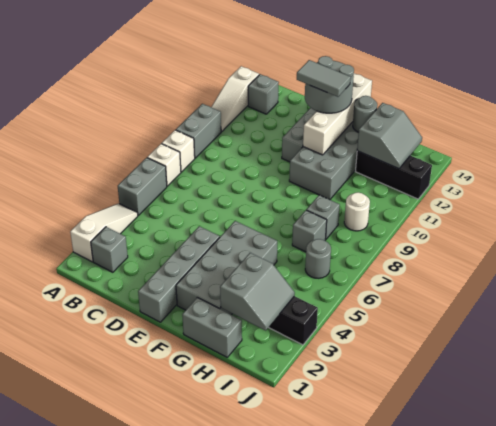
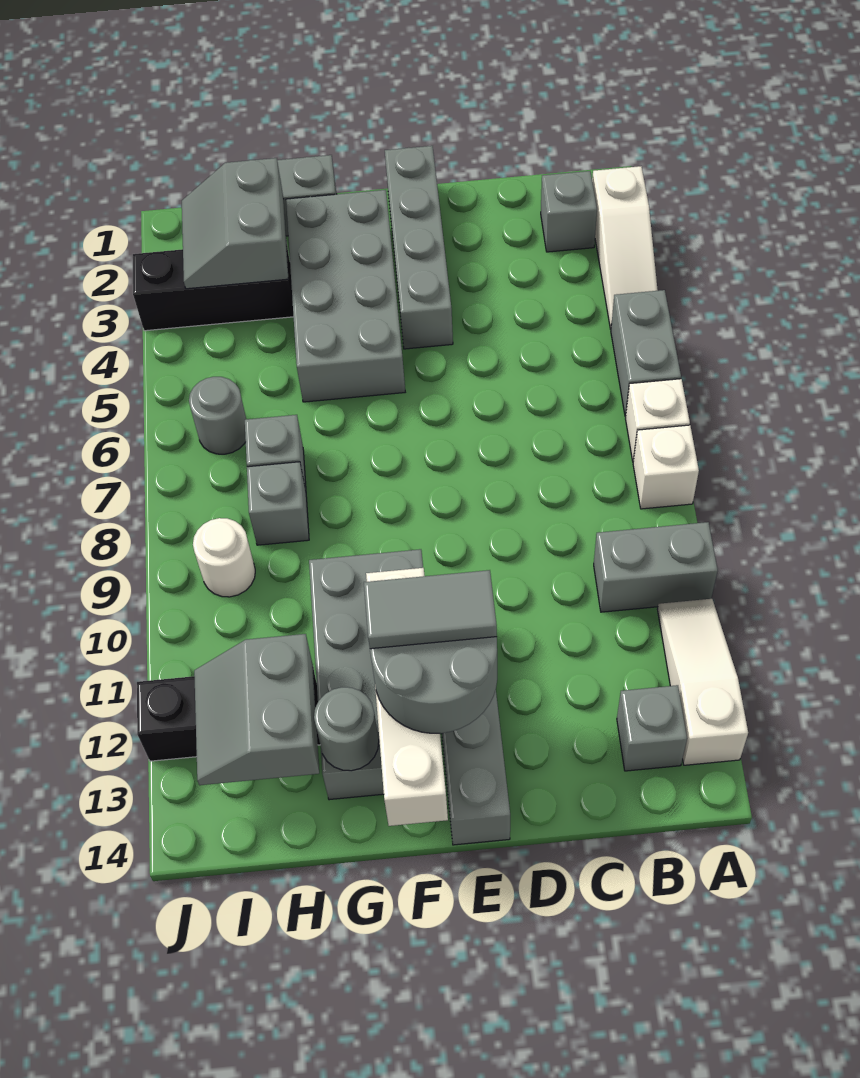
grey brick A9:A10 level 1 -> grey brick A10:B10 level 1

